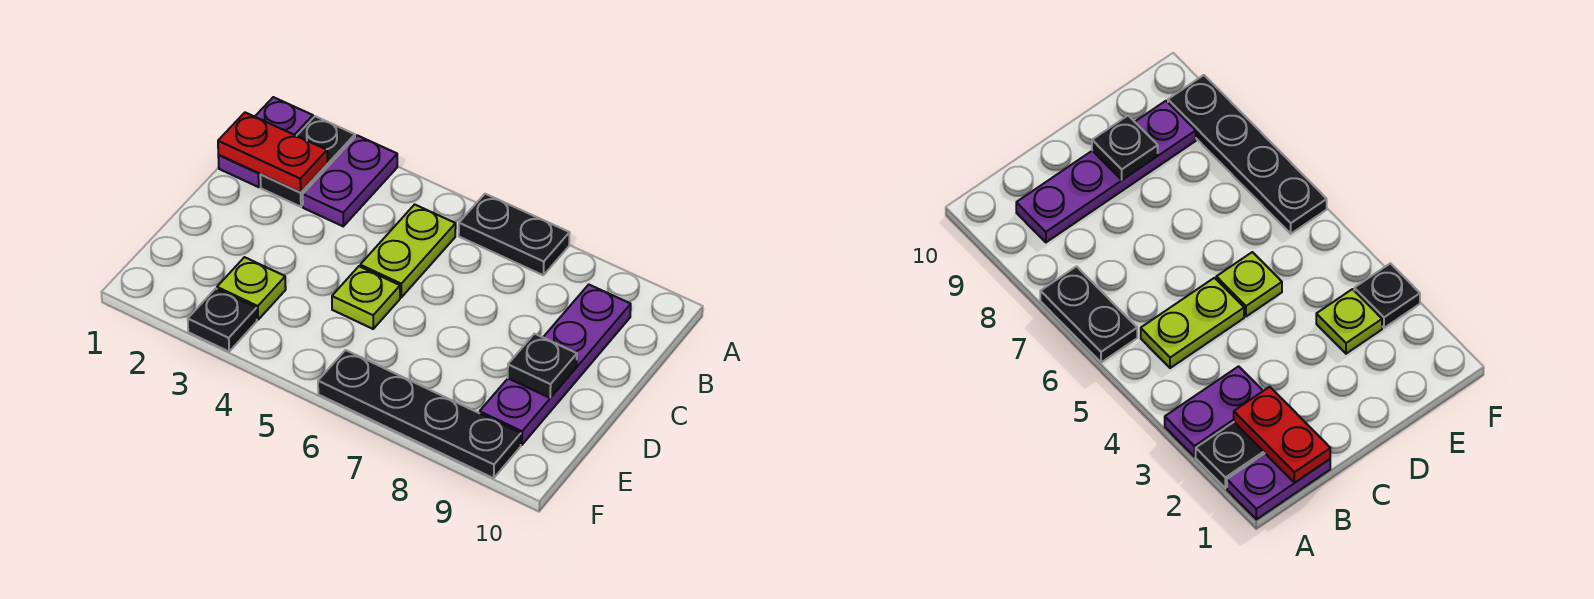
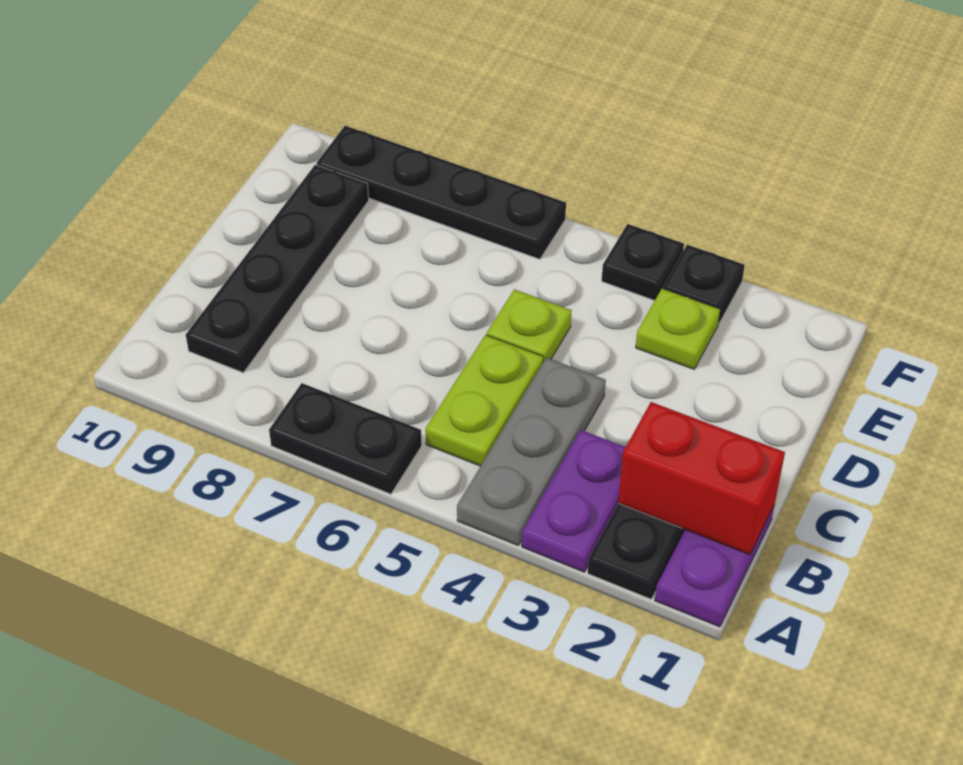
none -> grey plate A4:C4 level 1
red plate B1:B2 level 2 -> red brick B1:B2 level 2
purple plate B9:E9 level 1 -> black plate B9:E9 level 1
black plate D9 level 2 -> black plate F4 level 1

